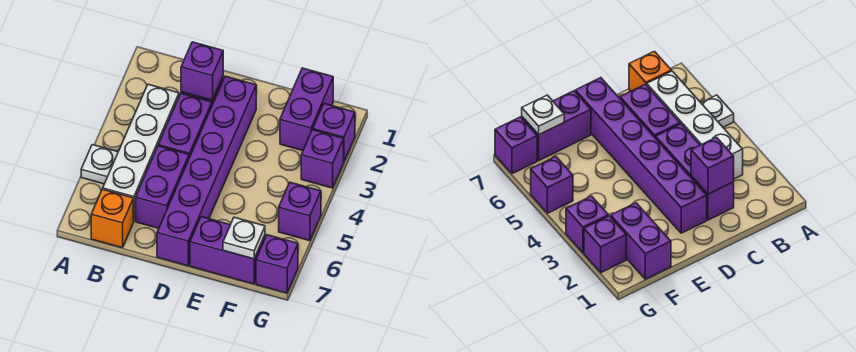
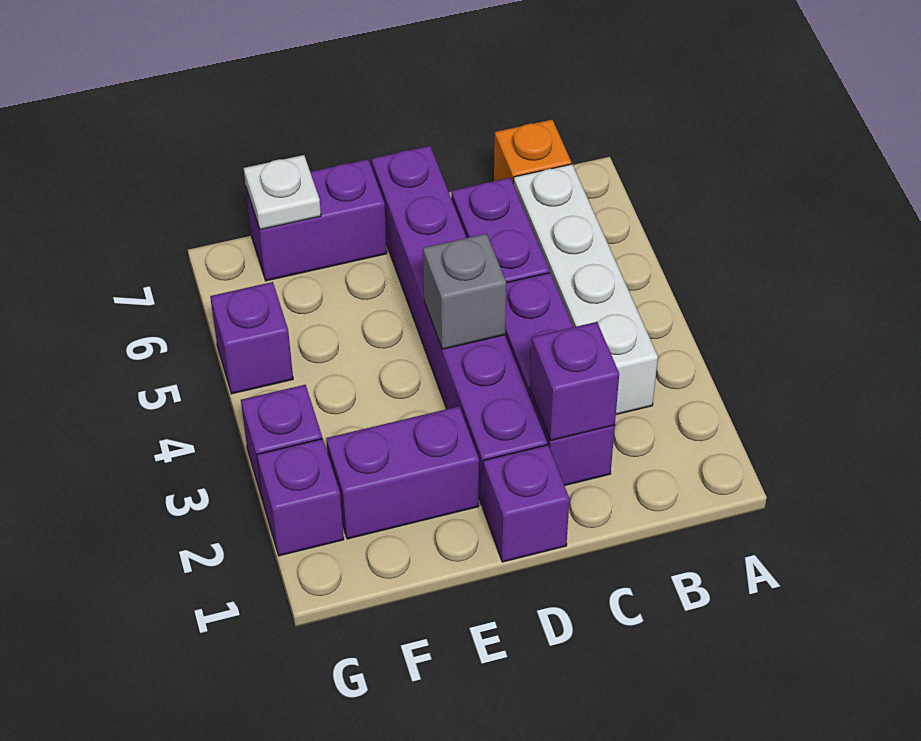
white plate A5 level 1 -> none
none -> grey brick D4 level 2
purple brick F1:F2 level 1 -> purple brick E2:F2 level 1
purple brick G7 level 1 -> purple brick D1 level 1

